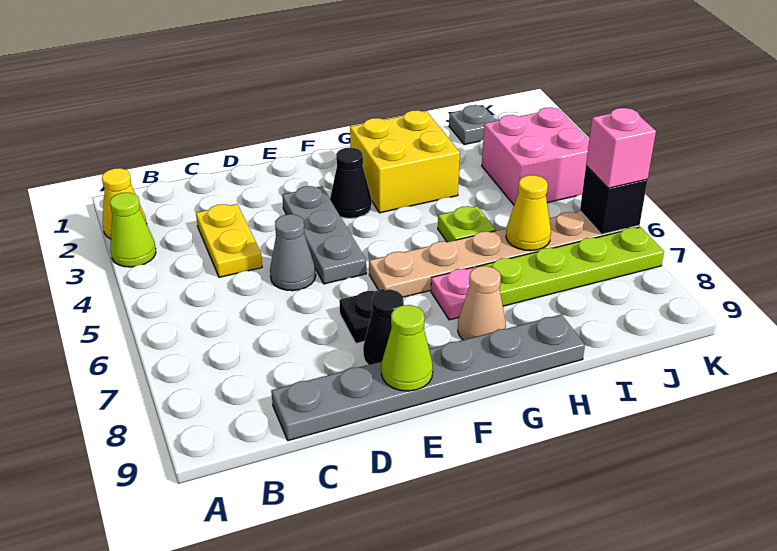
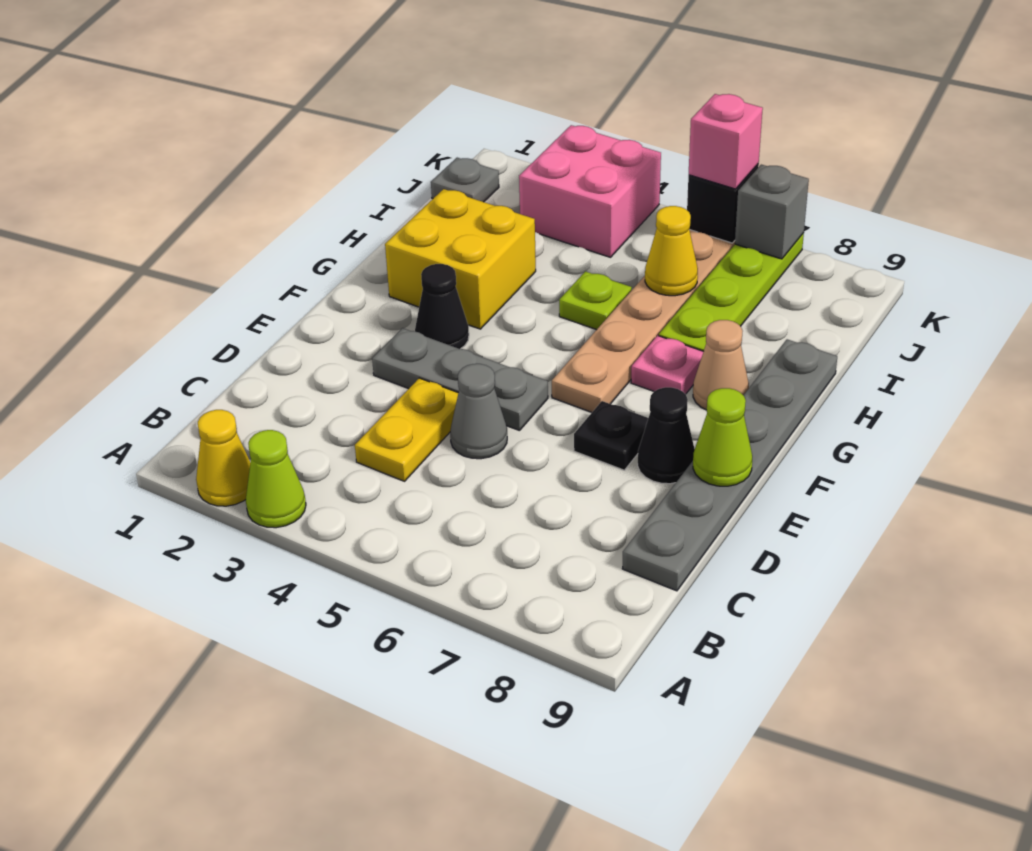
yellow plate C3:C4 level 1 -> yellow plate C4:D4 level 1
none -> grey brick K7 level 2

